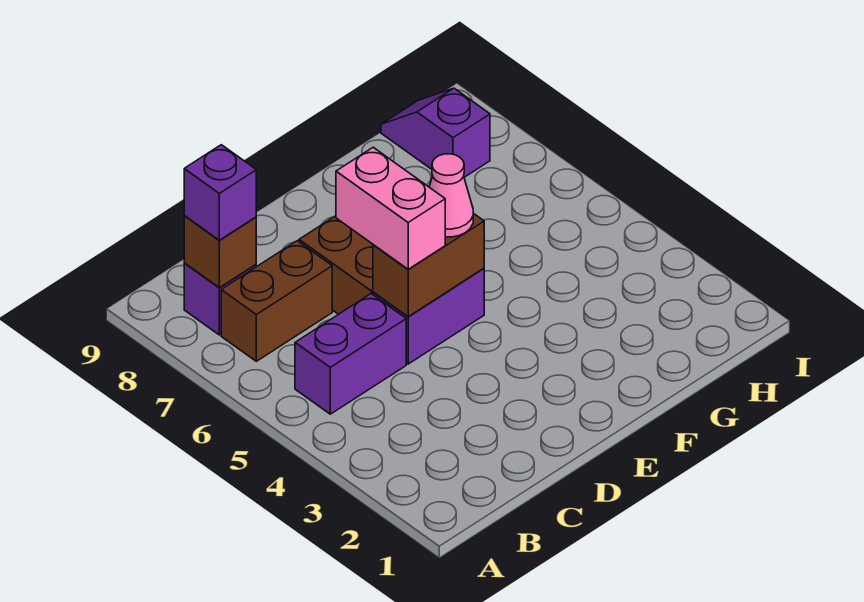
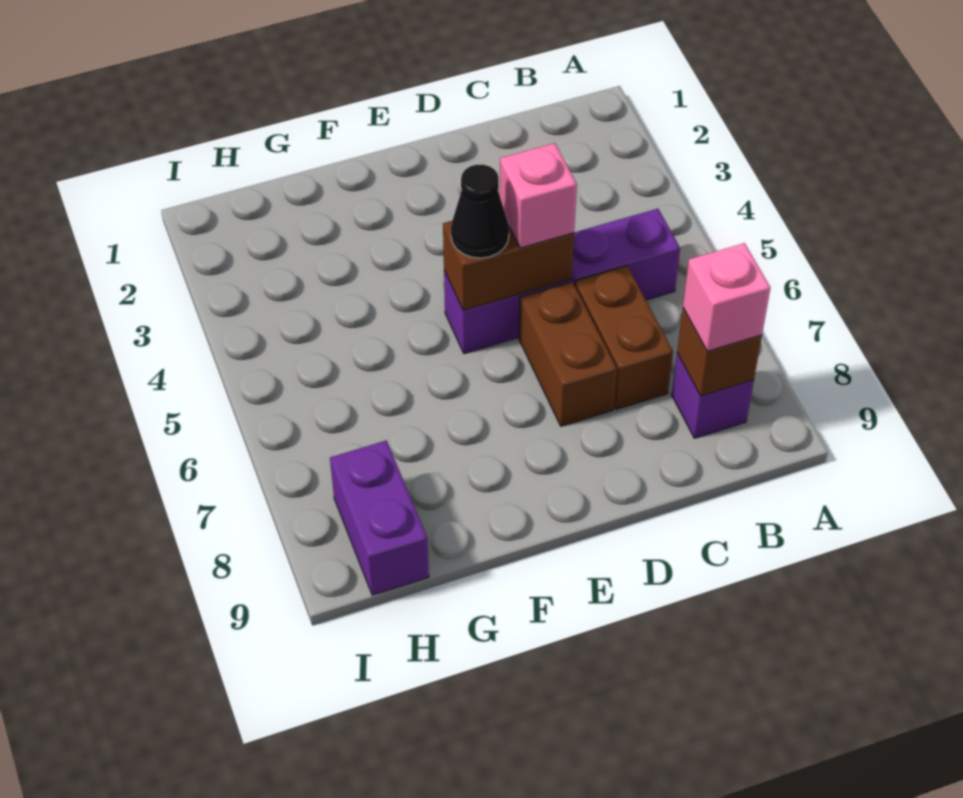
brown brick B7:C7 level 1 -> brown brick C6:C7 level 1
purple brick B8 level 3 -> pink brick B8 level 3
pink brick D5:D6 level 3 -> pink brick D5 level 3
pink cone E5 level 3 -> black cone E5 level 3
purple slope H8:H9 level 1 top 8 -> purple brick H8:H9 level 1

